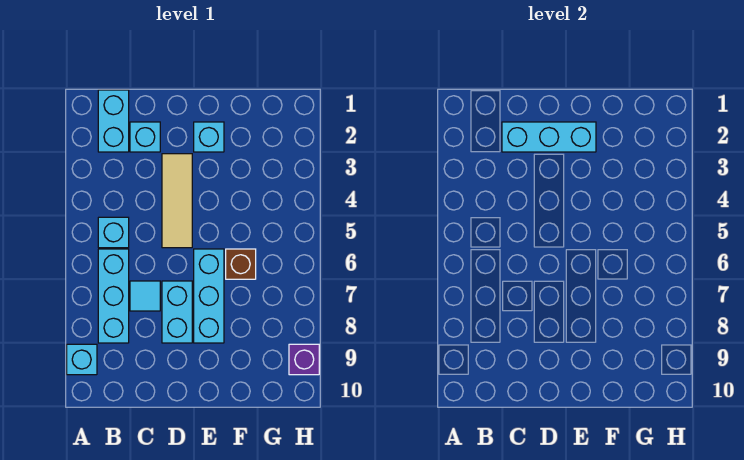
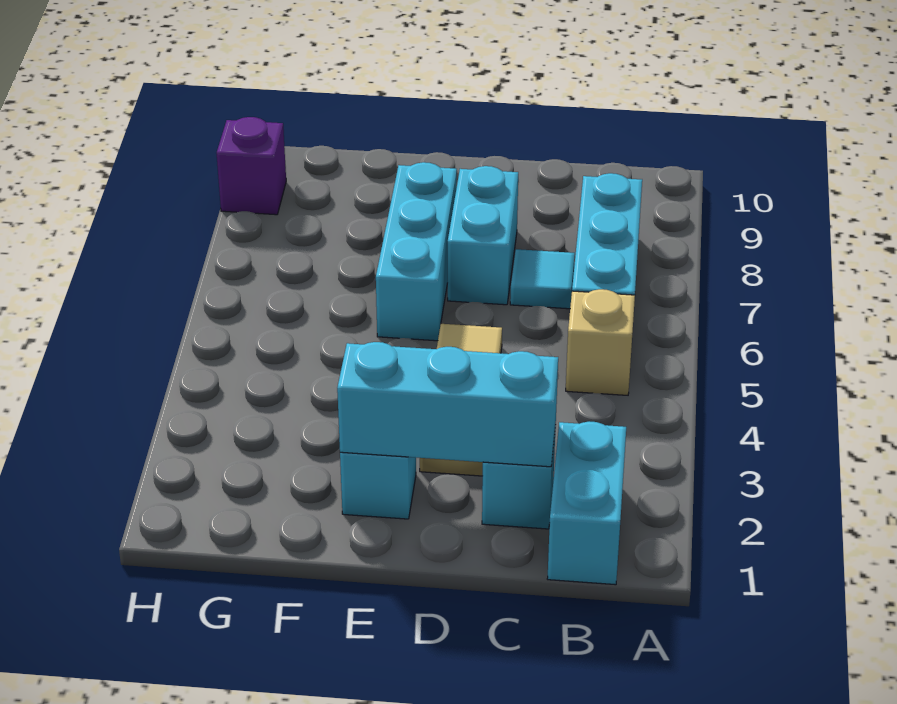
cyan brick A9 level 1 -> none
cyan brick B5 level 1 -> tan brick B5 level 1
brown brick F6 level 1 -> none

